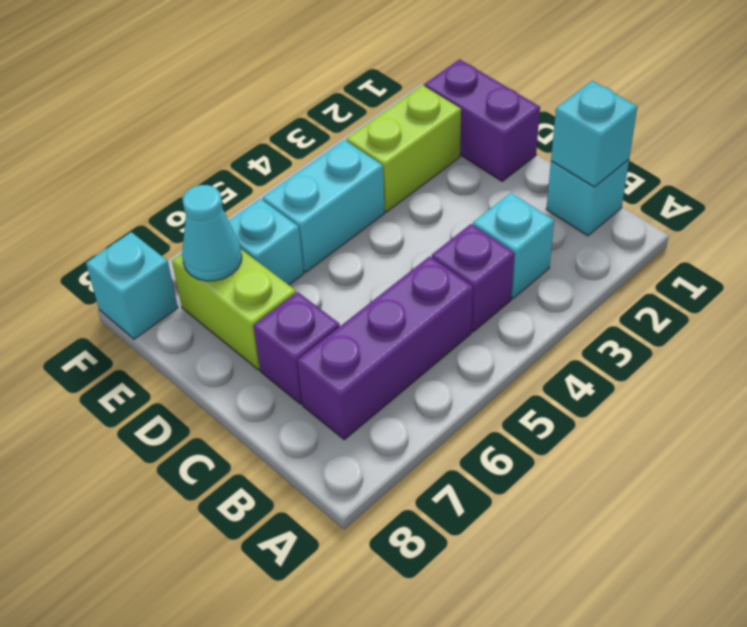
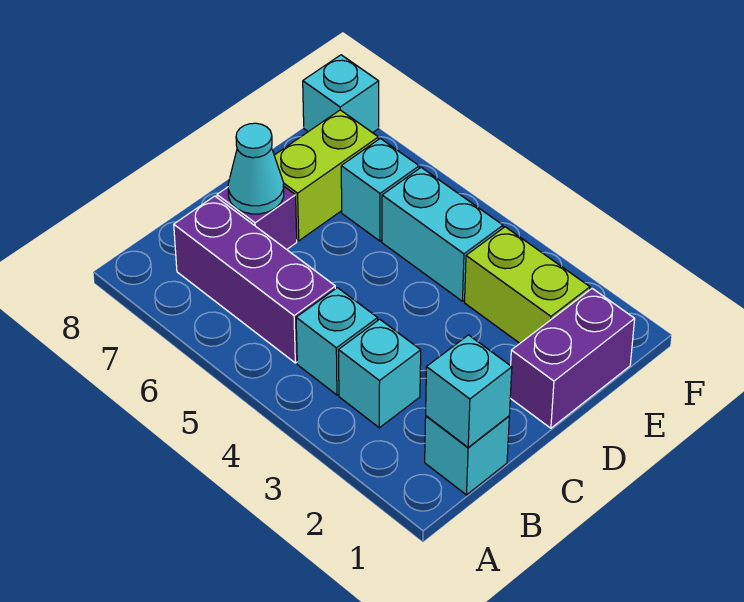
purple brick B4 level 1 -> cyan brick B4 level 1
cyan cone E7 level 2 -> cyan cone C7 level 2

